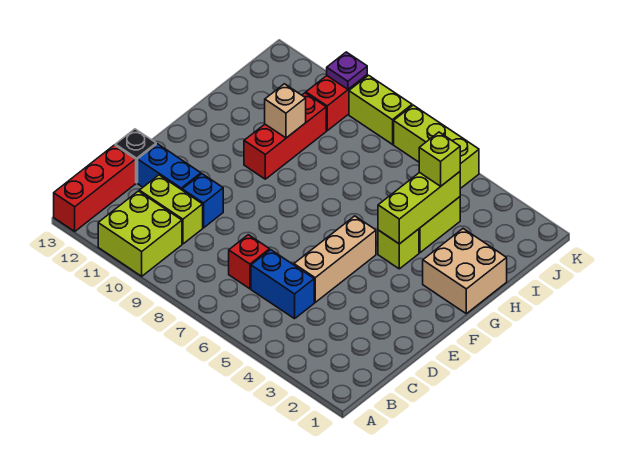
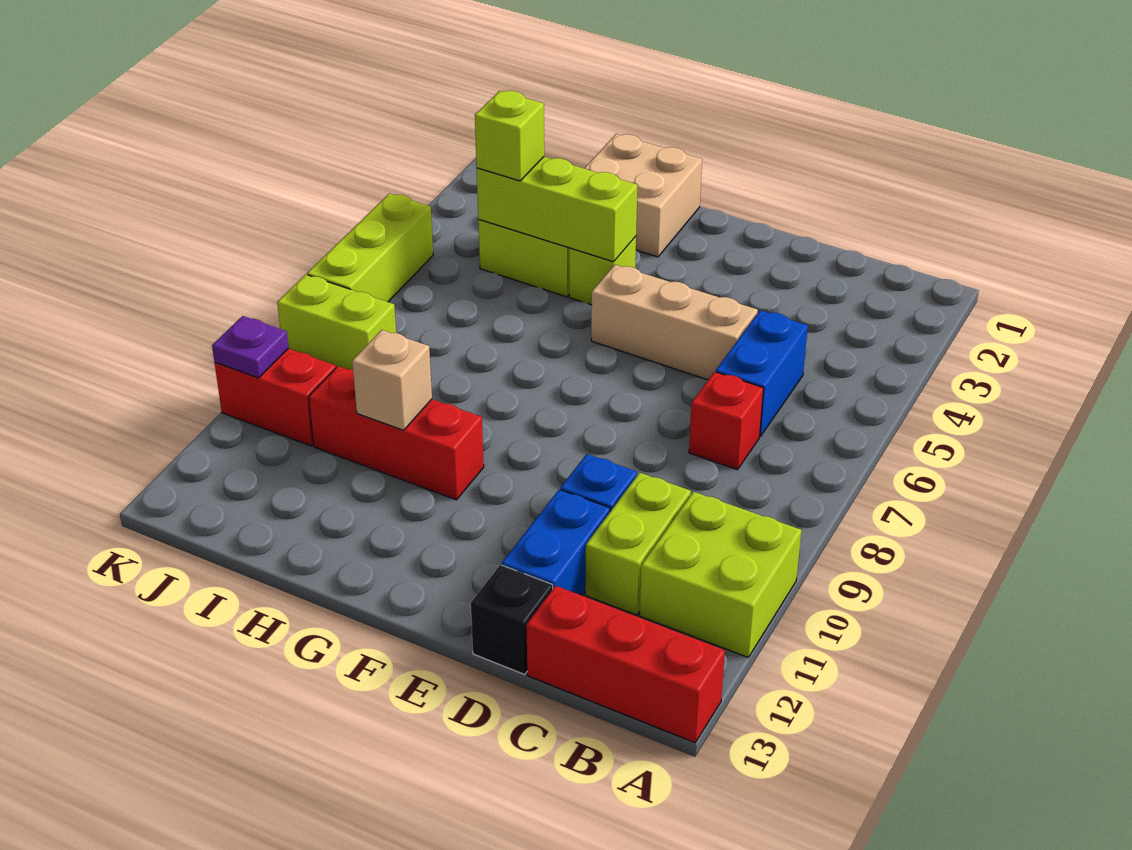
lime brick K8:K9 level 1 -> lime brick J8:K8 level 1

